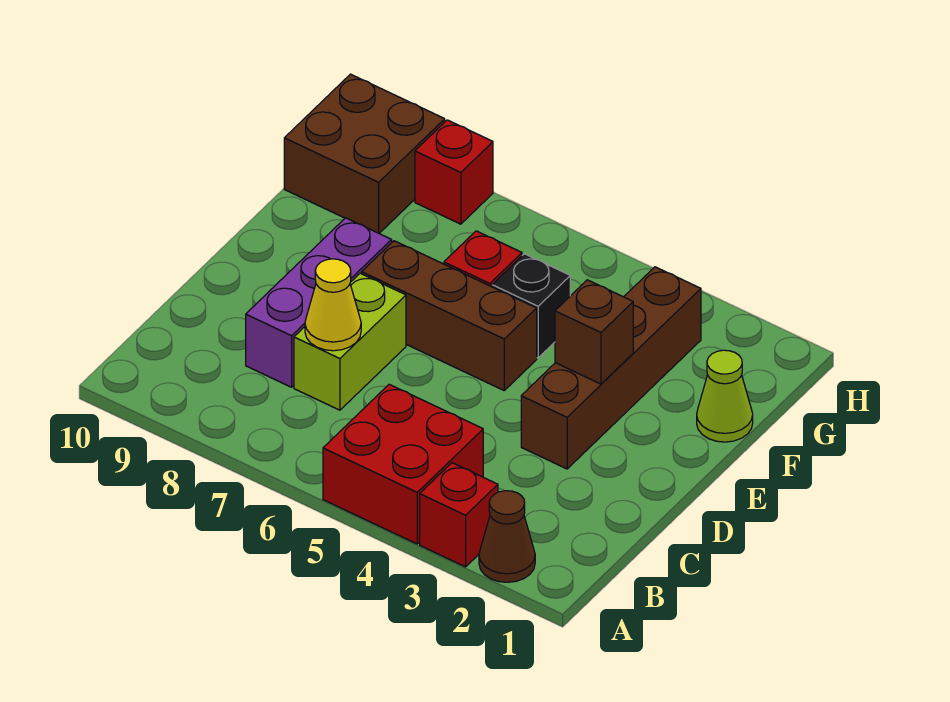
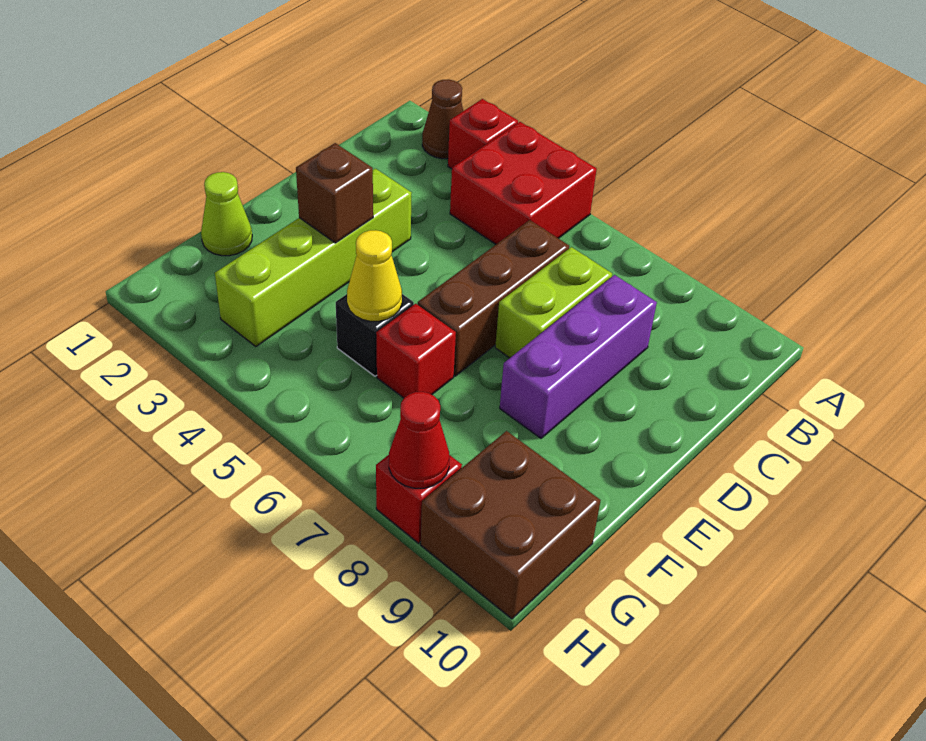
yellow cone C7 level 2 -> yellow cone F5 level 2
brown brick D3:G3 level 1 -> lime brick D3:G3 level 1
brown brick E5:E7 level 1 -> brown brick C6:E6 level 1
none -> red cone H8 level 2

